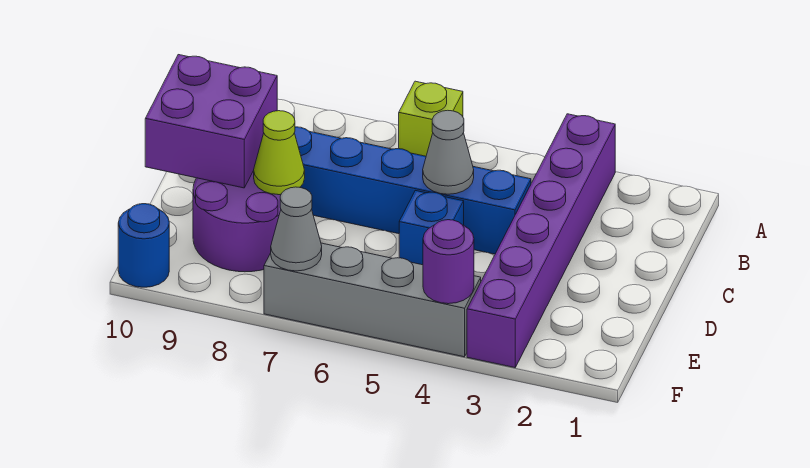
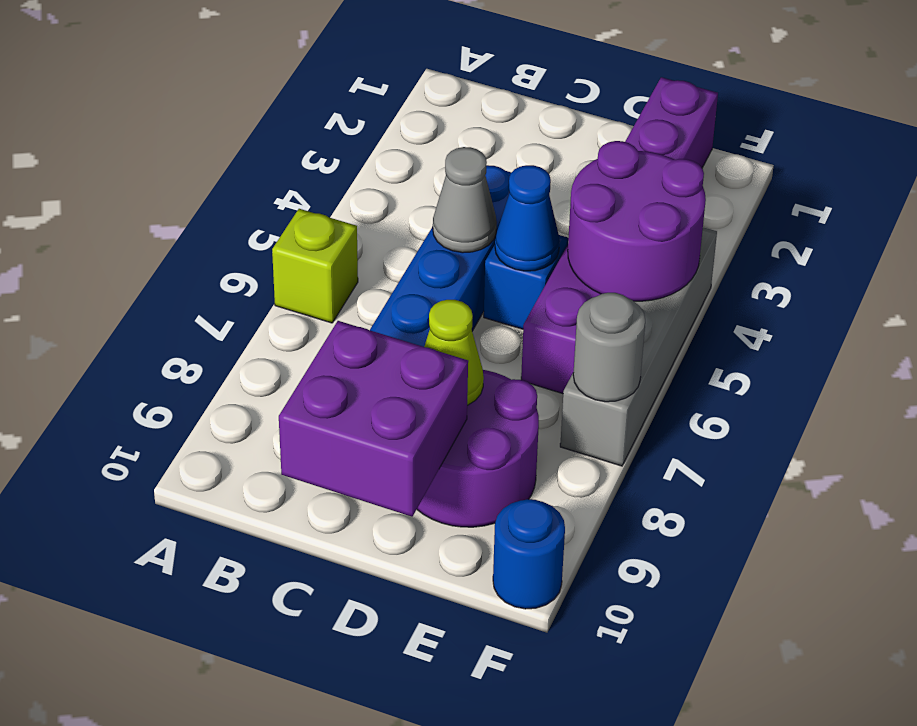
purple brick A3:F3 level 1 -> purple brick E1:E6 level 1
none -> blue cone D5 level 2
purple round brick F4 level 2 -> purple round brick E4:F5 level 2
grey cone F7 level 2 -> grey round brick F7 level 2

